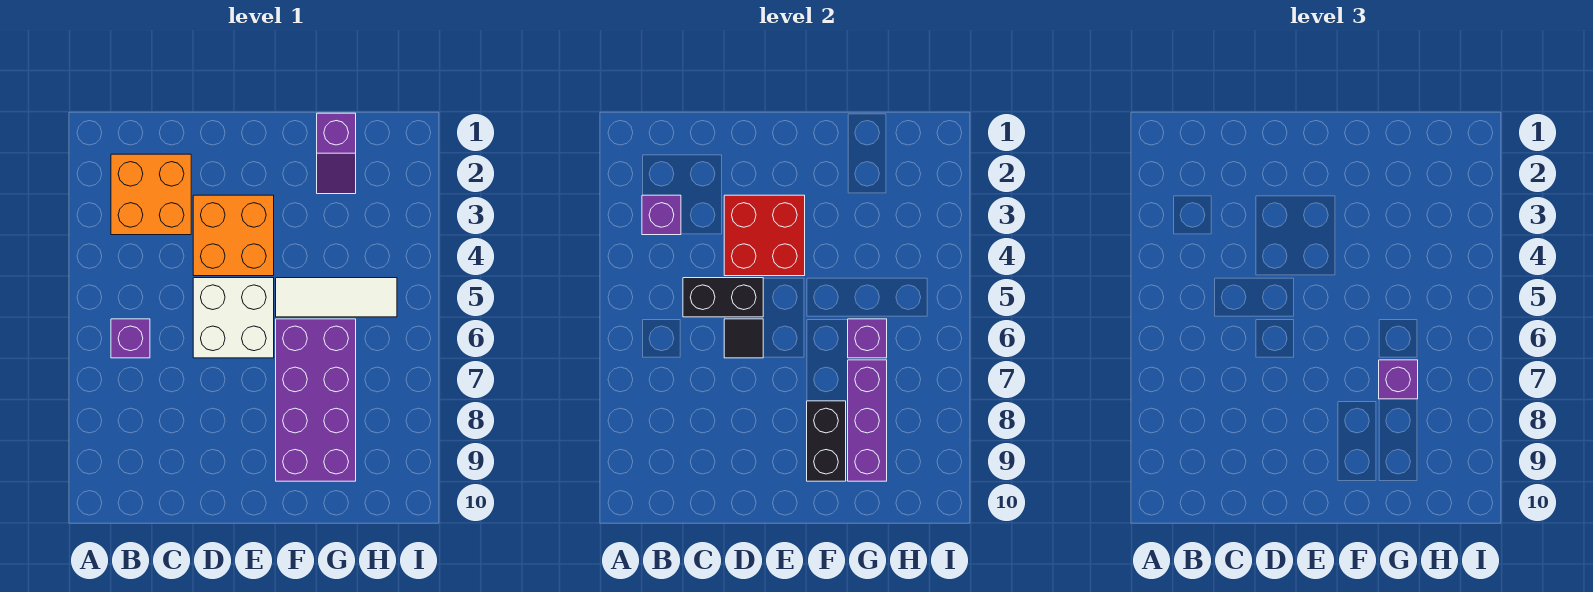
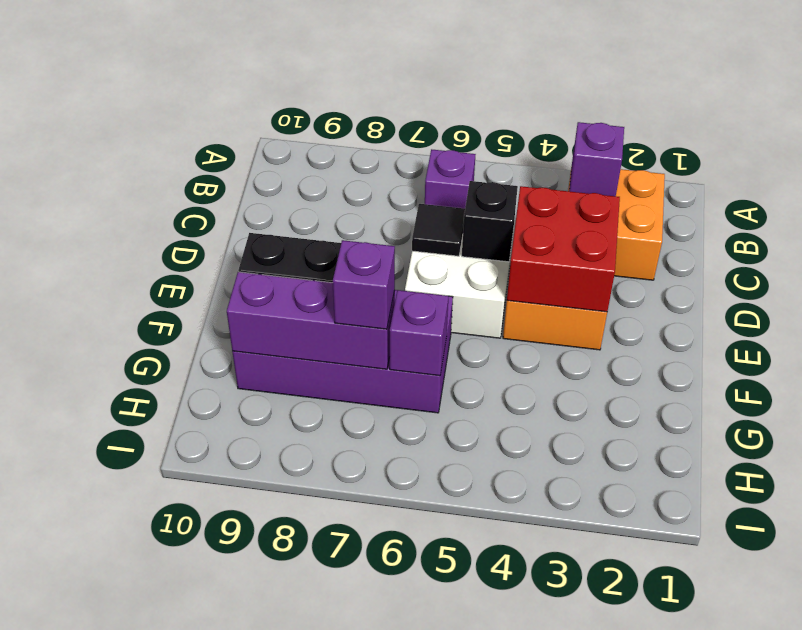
black brick C5:D5 level 2 -> black brick D5 level 2
white tile F5:H5 level 1 -> none
purple slope G1:G2 level 1 top 1 -> none

